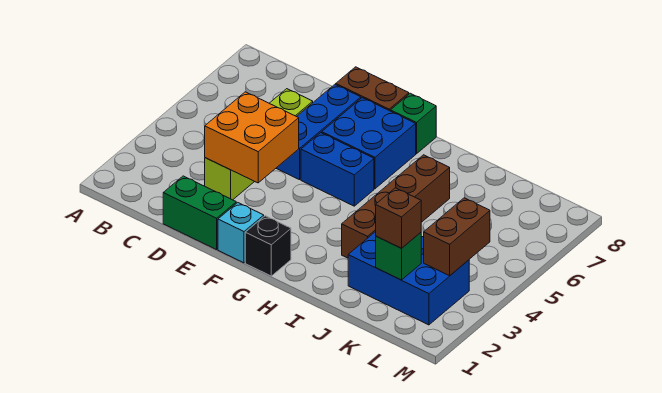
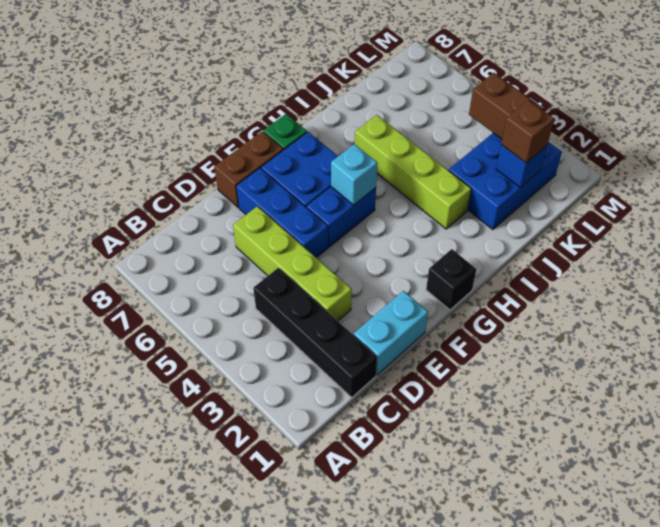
none -> black brick C1:C4 level 1
green brick D1:E1 level 1 -> cyan brick D1:E1 level 1
orange brick D3:E4 level 2 -> none
cyan brick F1 level 1 -> cyan brick G5 level 2
brown brick I3:I6 level 1 -> lime brick I3:I6 level 1
green brick K2 level 2 -> blue brick K2 level 2

